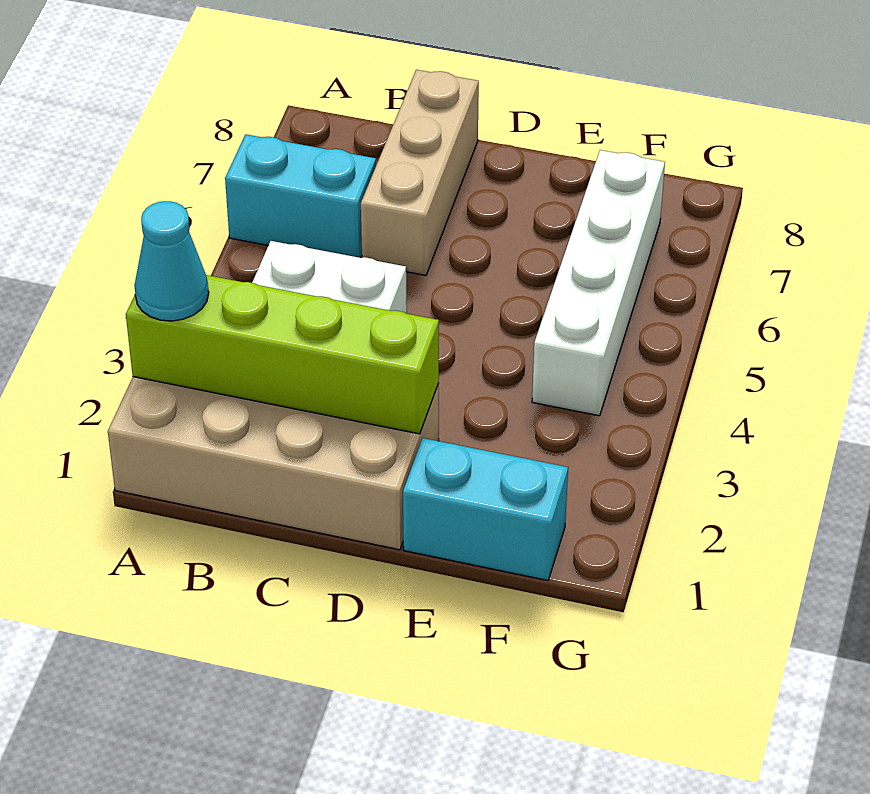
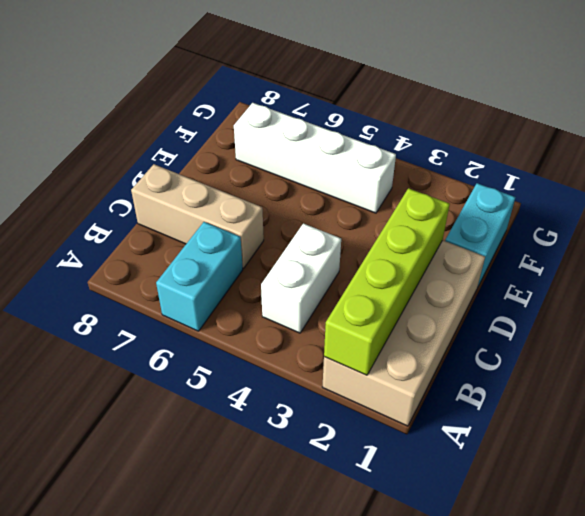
cyan cone A2 level 3 -> none

